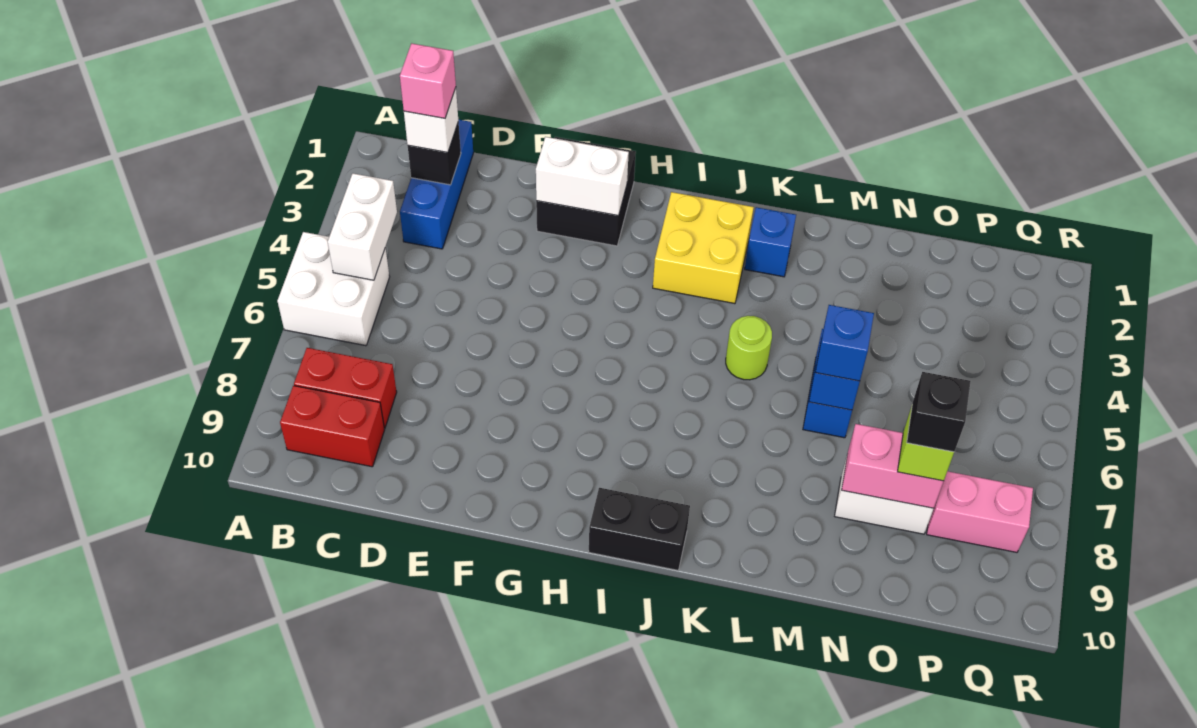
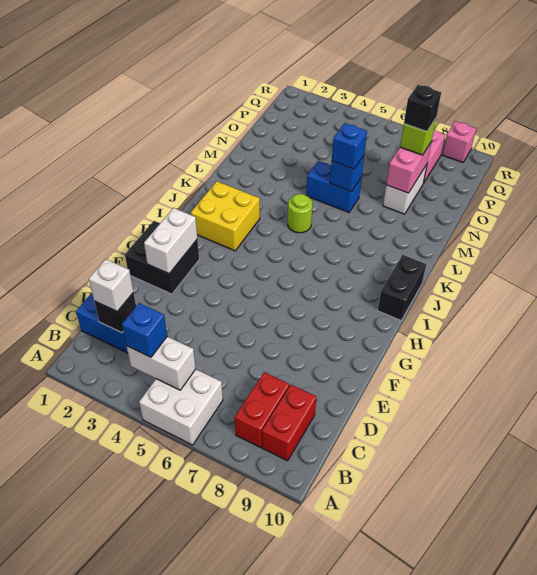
pink brick C2 level 4 -> pink brick R9 level 1
blue brick K2 level 1 -> blue brick B4 level 3

